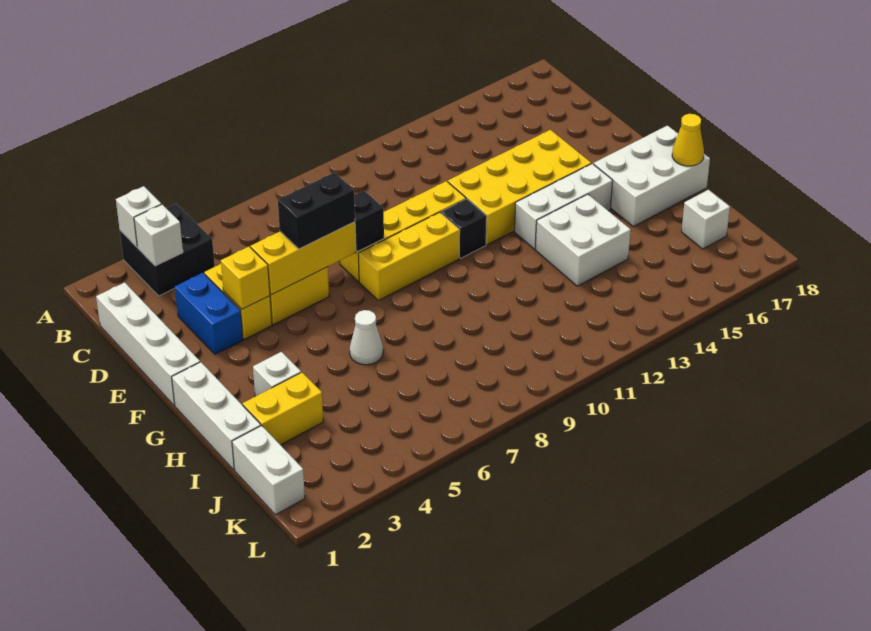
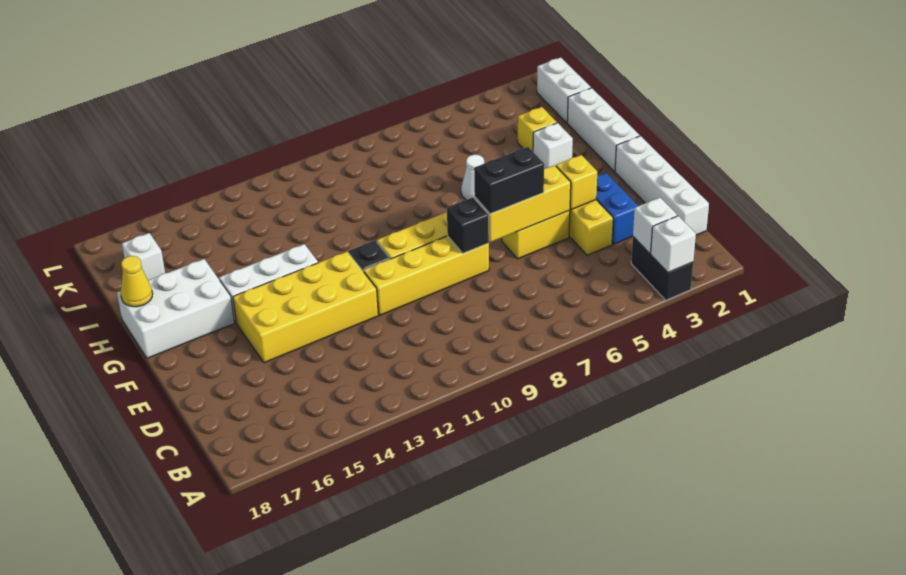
black brick A3:B4 level 1 -> black brick A3:B3 level 1
white brick H13:I14 level 1 -> none
yellow brick I2:I3 level 1 -> yellow brick I3 level 1

